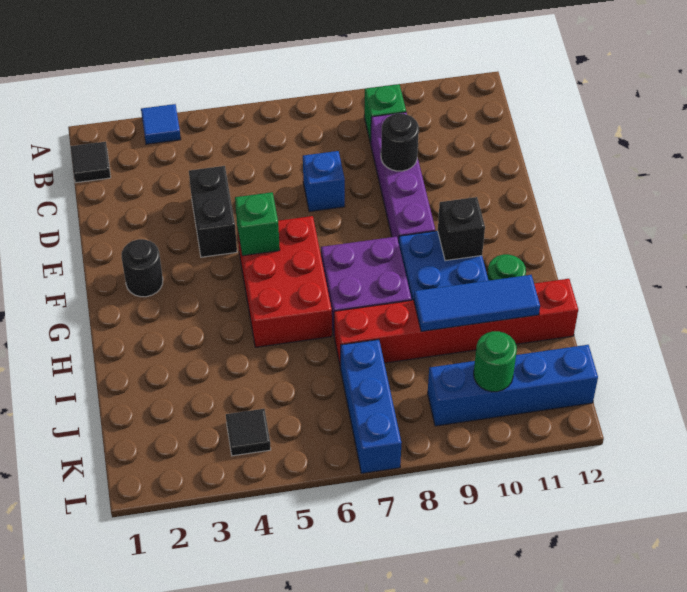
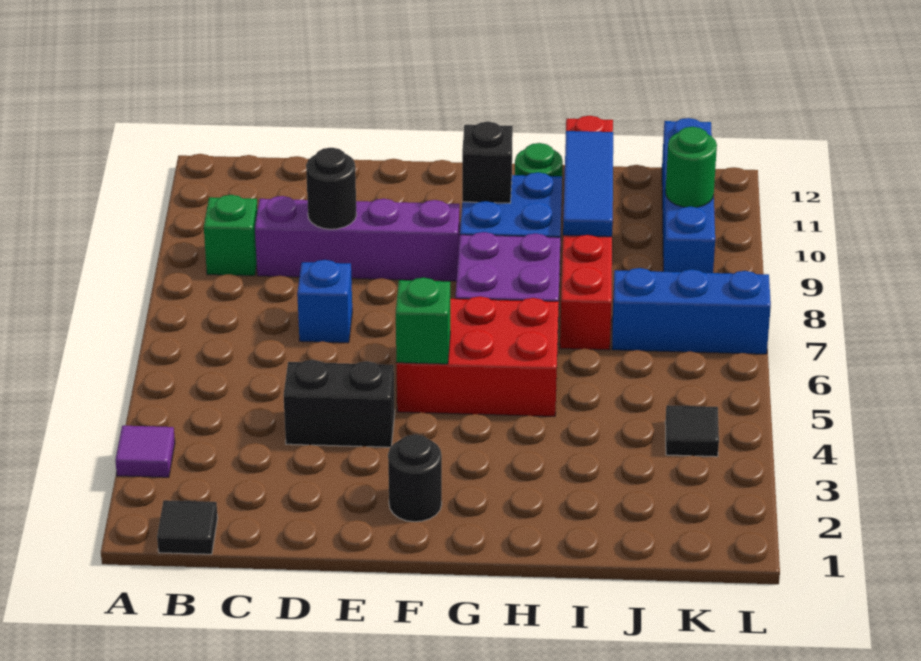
blue tile A3 level 1 -> purple tile A3 level 1

